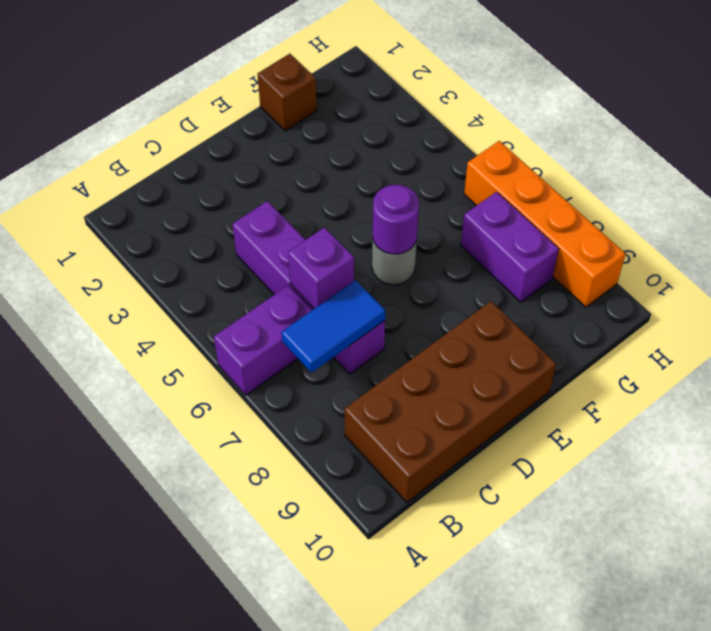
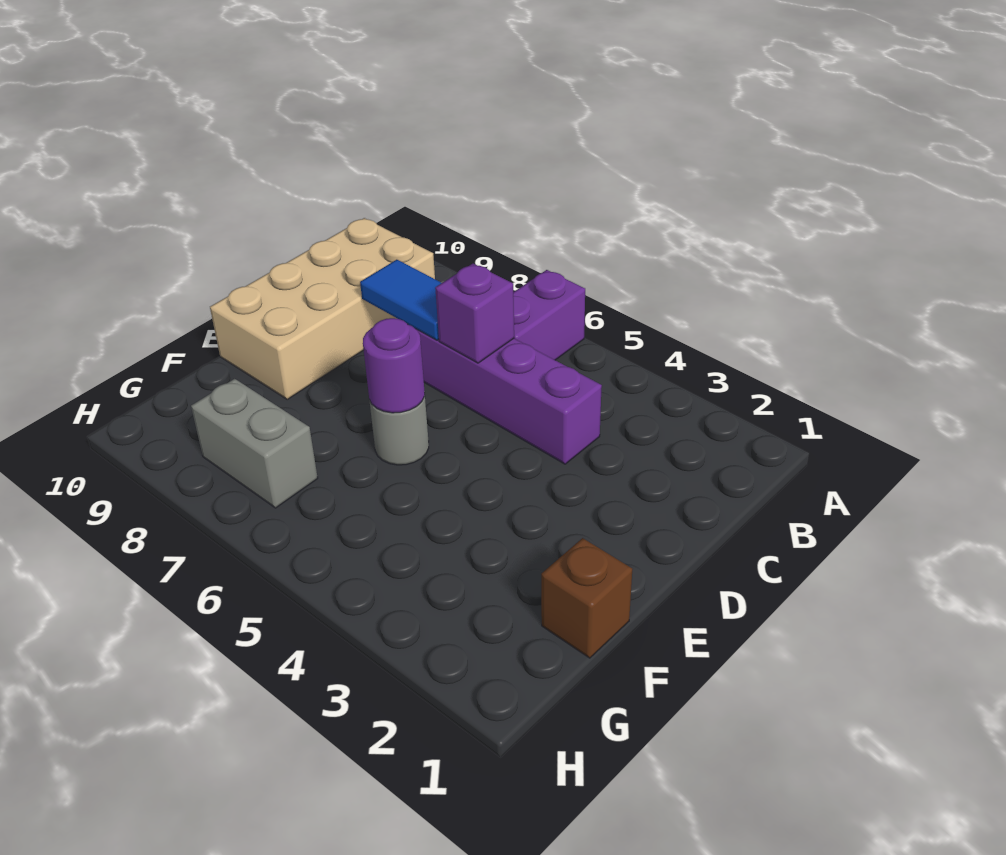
blue tile B7:C7 level 2 -> blue tile C7:C8 level 2
brown brick B9:E10 level 1 -> tan brick B9:E10 level 1
purple brick G7:G8 level 1 -> grey brick G7:G8 level 1
orange brick H6:H9 level 1 -> none

